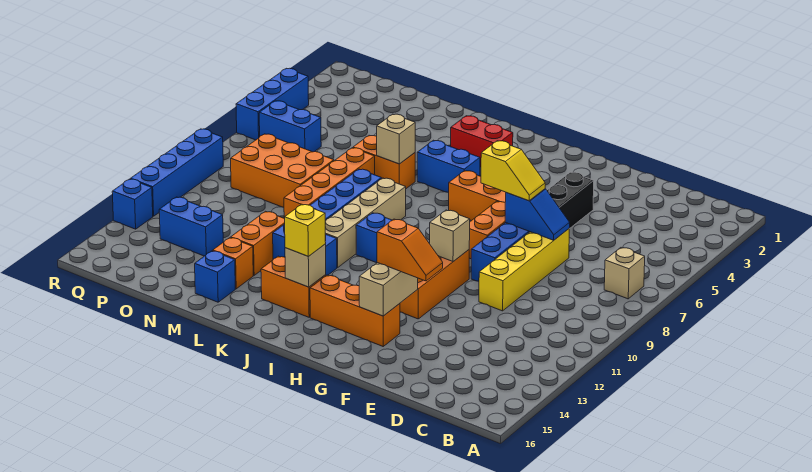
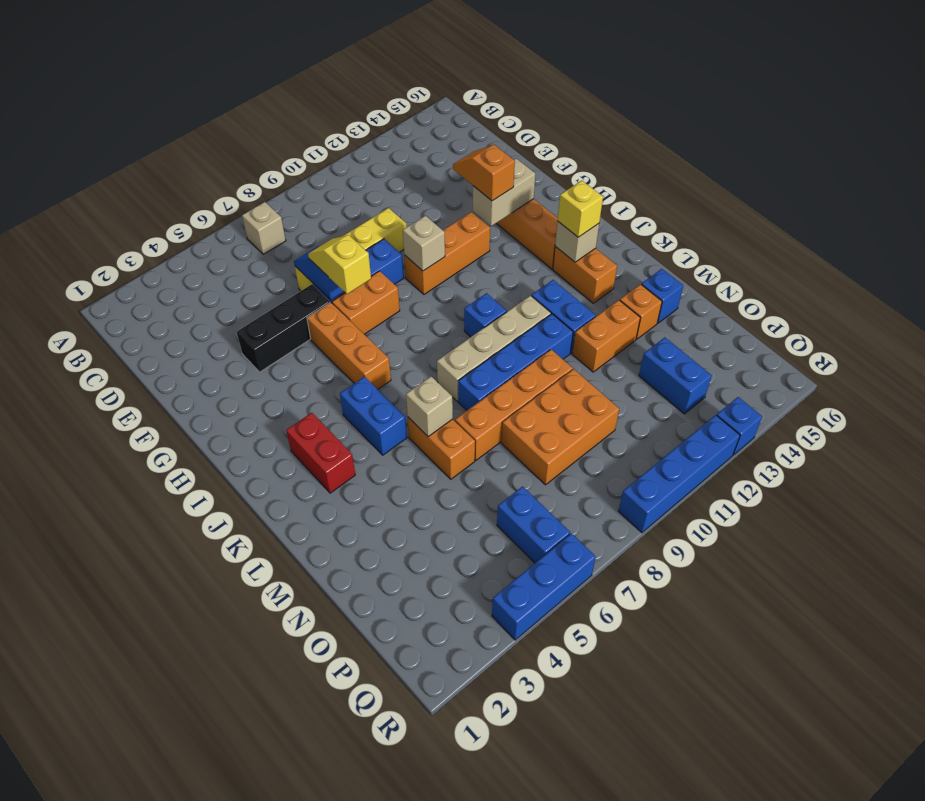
orange brick N8:P9 level 1 -> orange brick N8:O10 level 1

